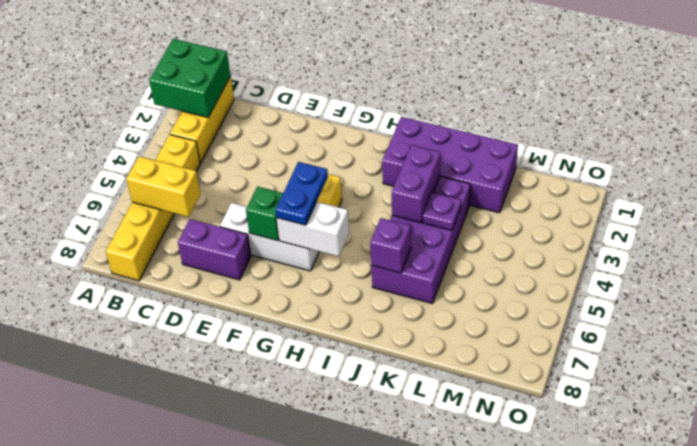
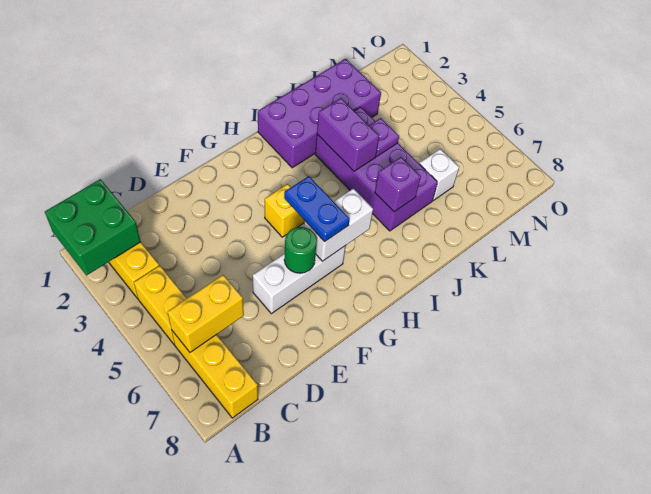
purple brick D7:E7 level 1 -> none
green brick F6 level 2 -> green round brick F6 level 2
none -> white brick L6 level 1

